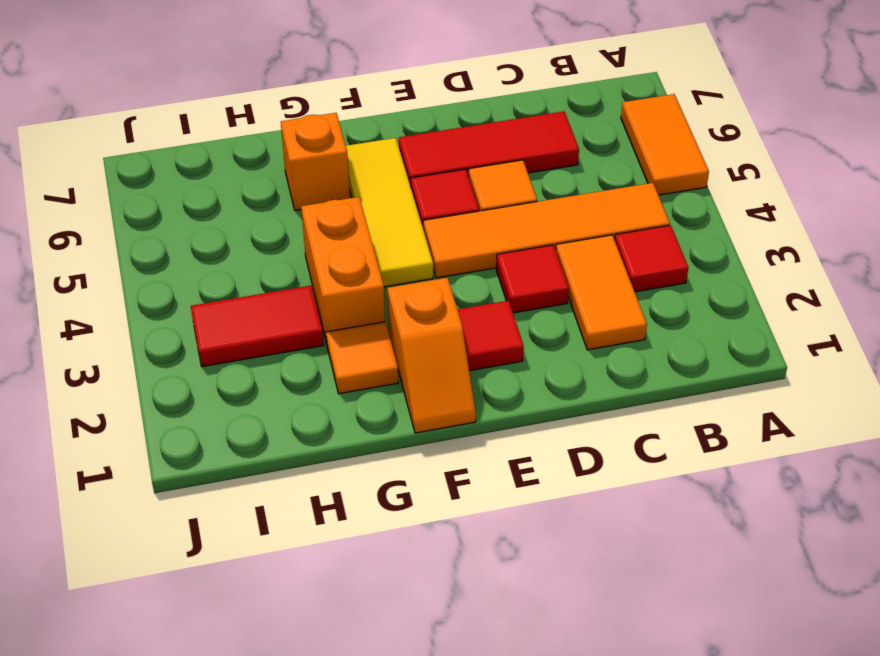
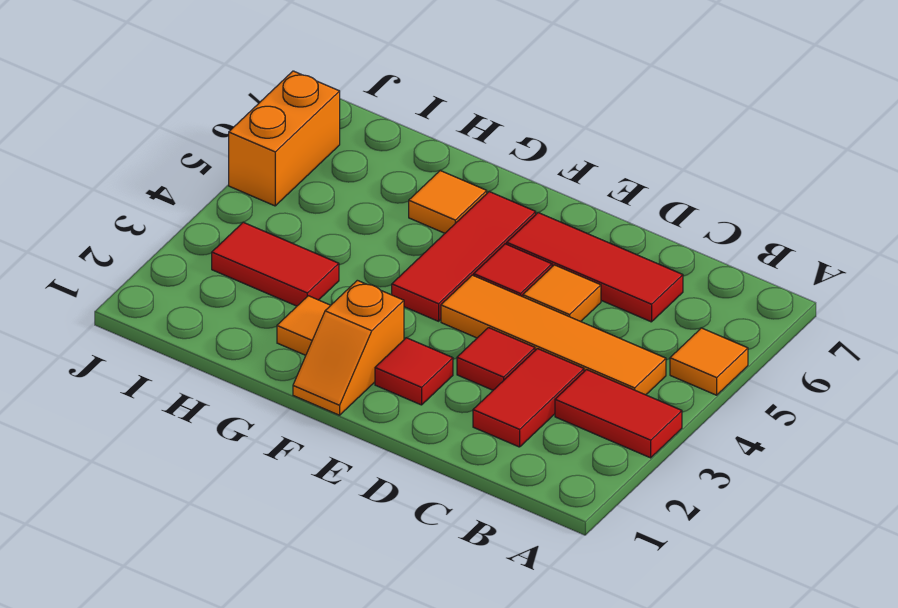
orange tile A5:A6 level 1 -> orange tile A5 level 1
red tile B3 level 1 -> red tile A3:B3 level 1
orange tile C2:C3 level 1 -> red tile C2:C3 level 1
yellow tile F4:F6 level 1 -> red tile F4:F6 level 1
orange brick G3:G4 level 1 -> orange brick J5:J6 level 1
orange brick G6 level 1 -> orange tile G6 level 1

